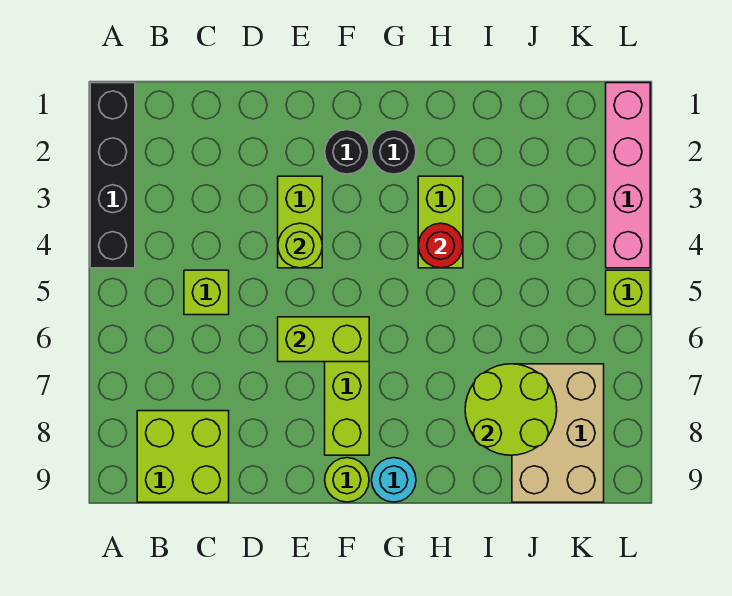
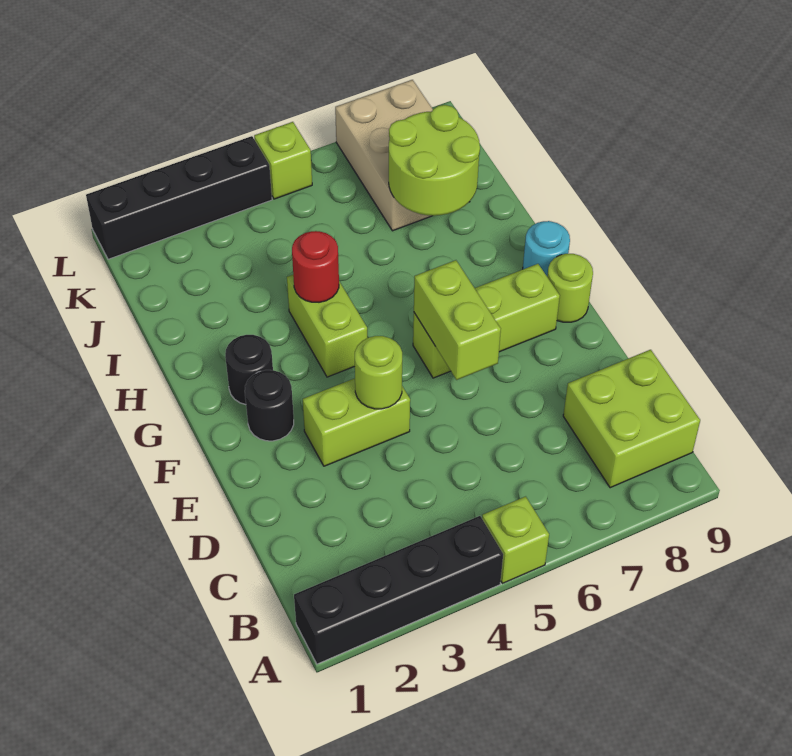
lime brick C5 level 1 -> lime brick A5 level 1
lime brick H3:H4 level 1 -> lime brick G4:H4 level 1
tan brick J7:K9 level 1 -> tan brick J7:L8 level 1
pink brick L1:L4 level 1 -> black brick L1:L4 level 1

